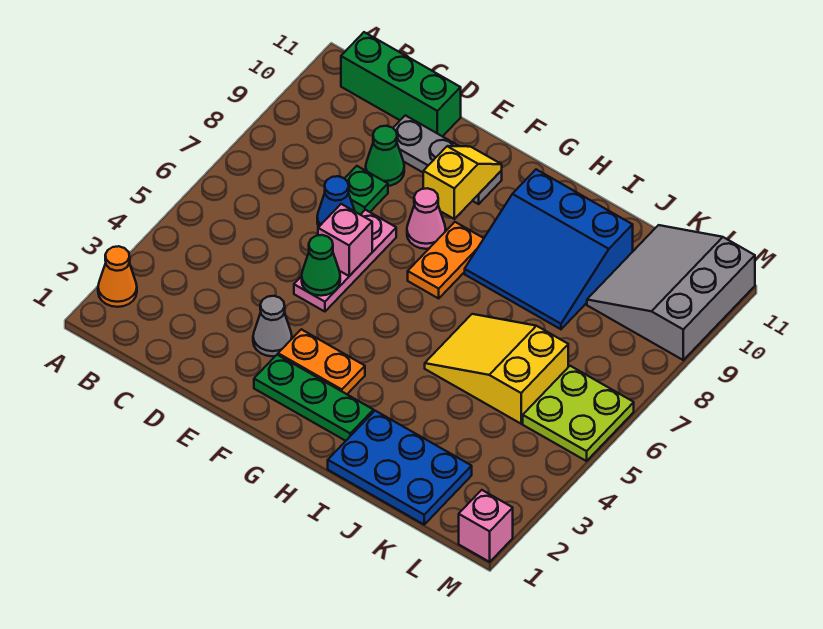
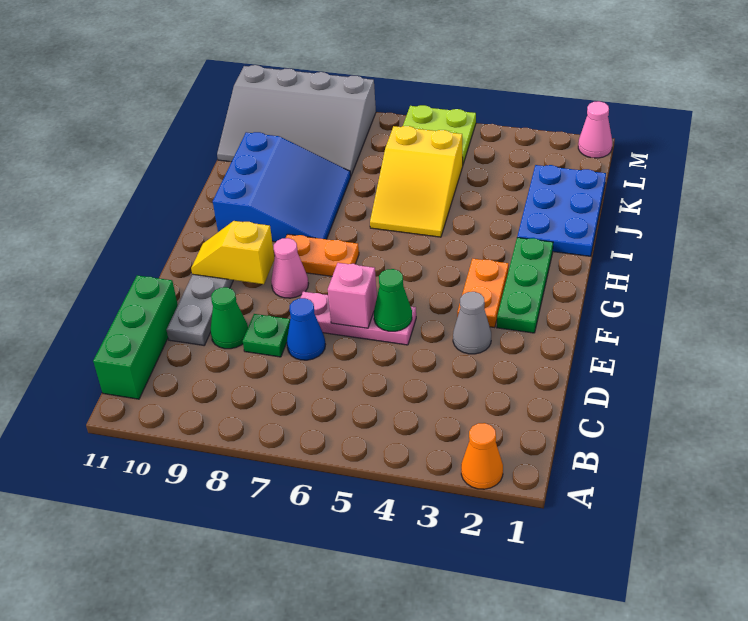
grey slope K9:M11 level 1 top M -> grey slope K8:M11 level 1 top M
pink brick M1 level 1 -> pink cone M1 level 1

